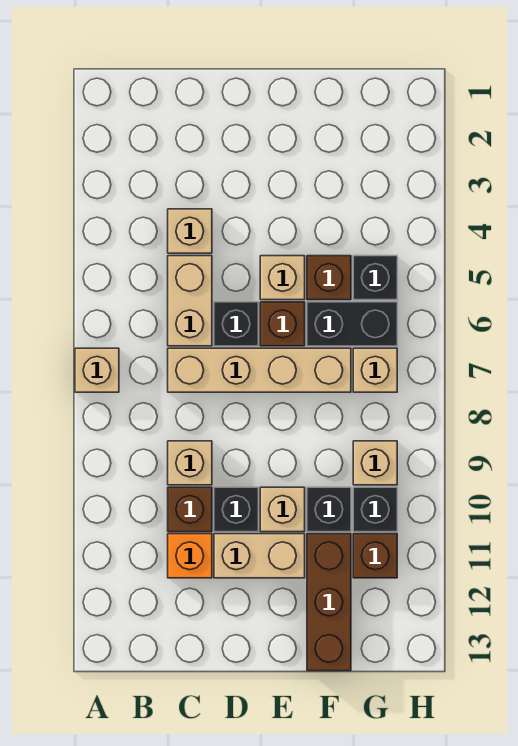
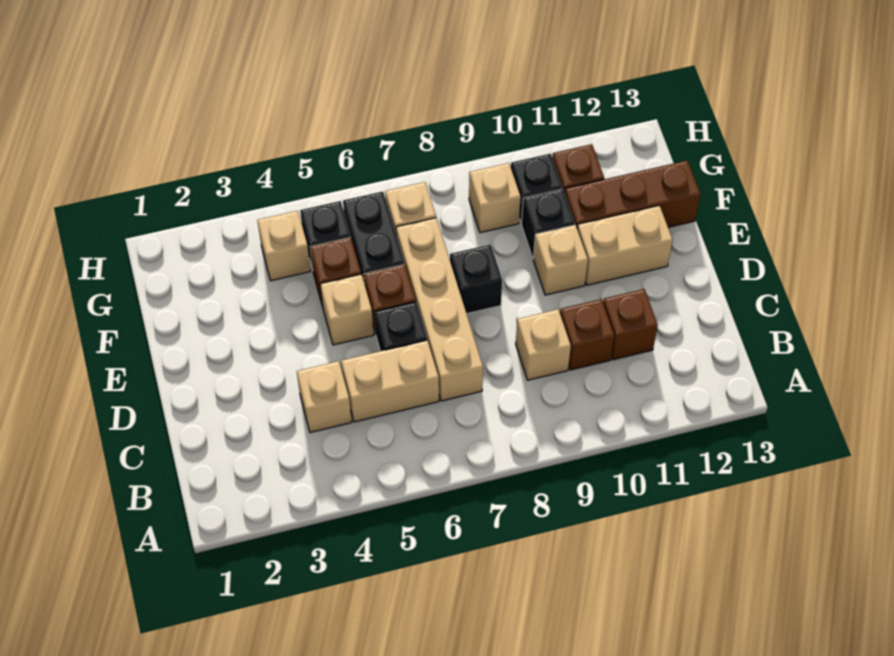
tan brick A7 level 1 -> tan brick G4 level 1
orange brick C11 level 1 -> brown brick C11 level 1
black brick D10 level 1 -> black brick E8 level 1
tan brick D11:E11 level 1 -> tan brick E11:E12 level 1

